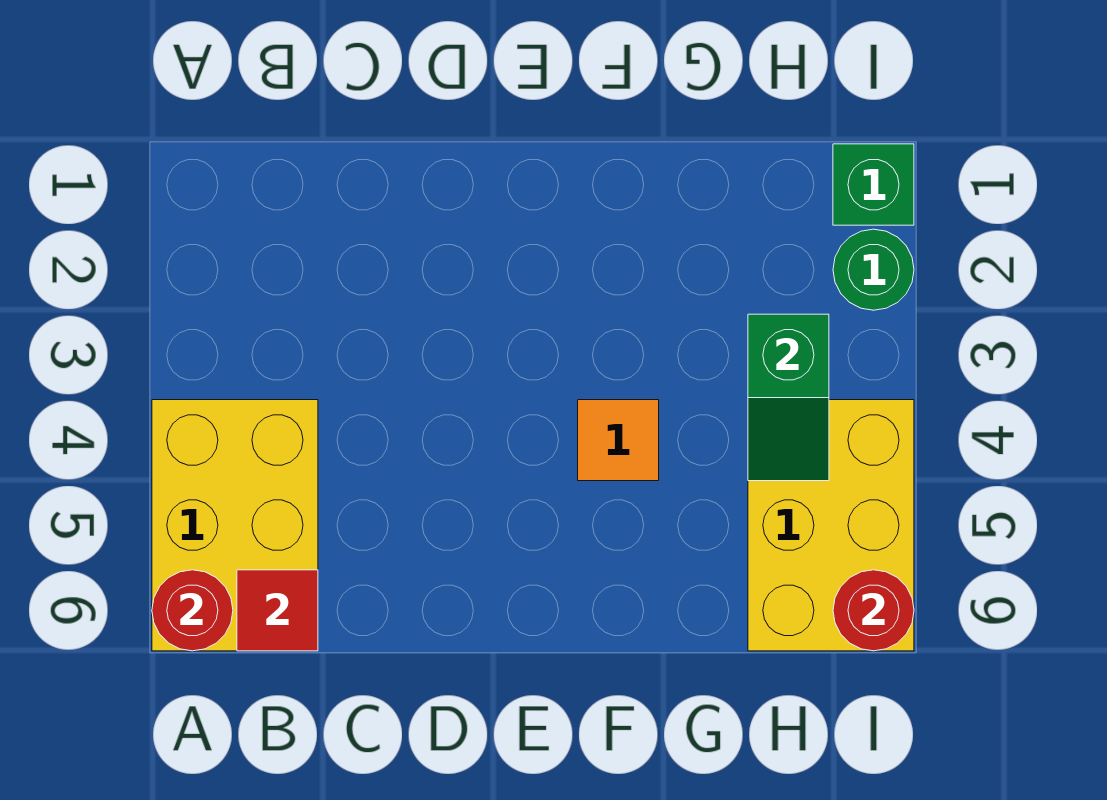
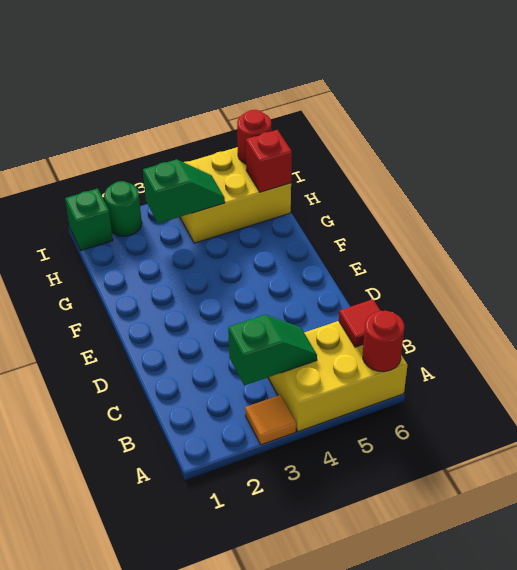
none -> green slope B3:B4 level 2 top 3
orange tile F4 level 1 -> orange tile A3 level 1
none -> red brick H6 level 2

